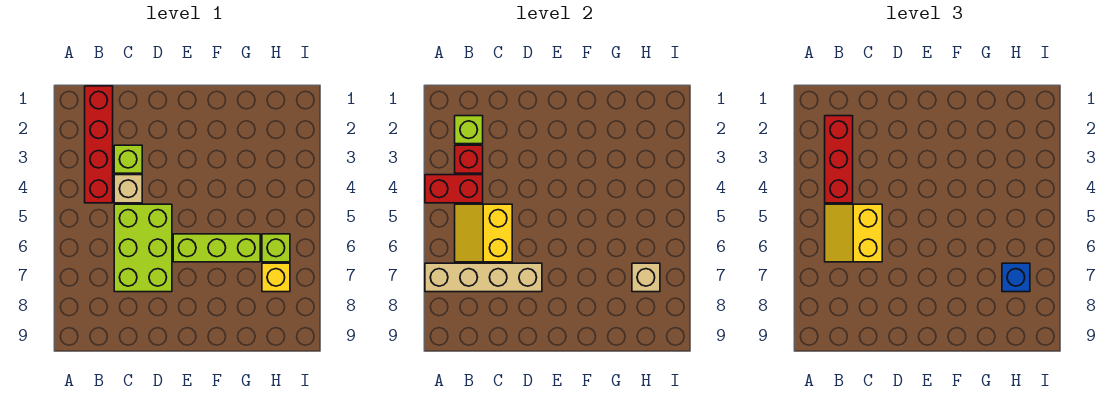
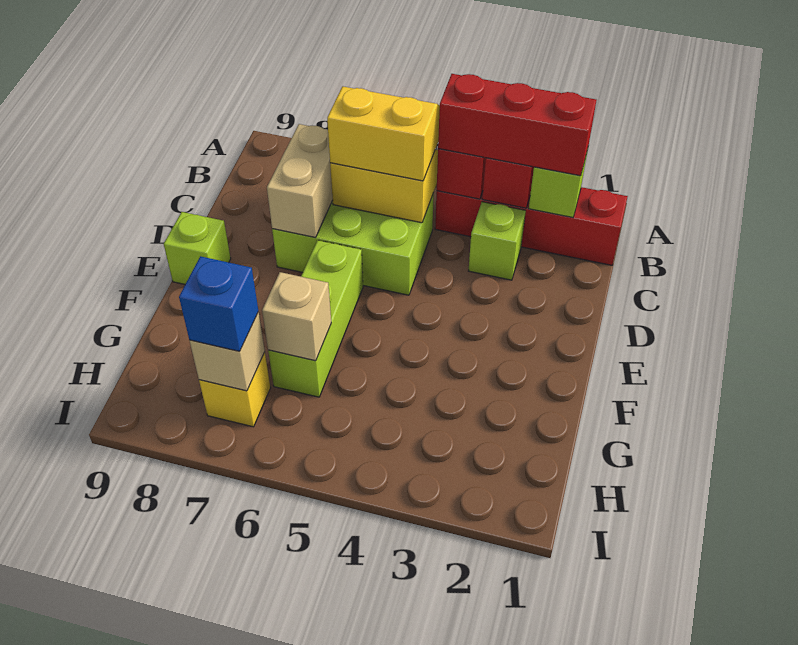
tan brick A7:D7 level 2 -> tan brick C7:D7 level 2
tan brick C4 level 1 -> tan brick G6 level 2
lime brick H6 level 1 -> lime brick E9 level 1

